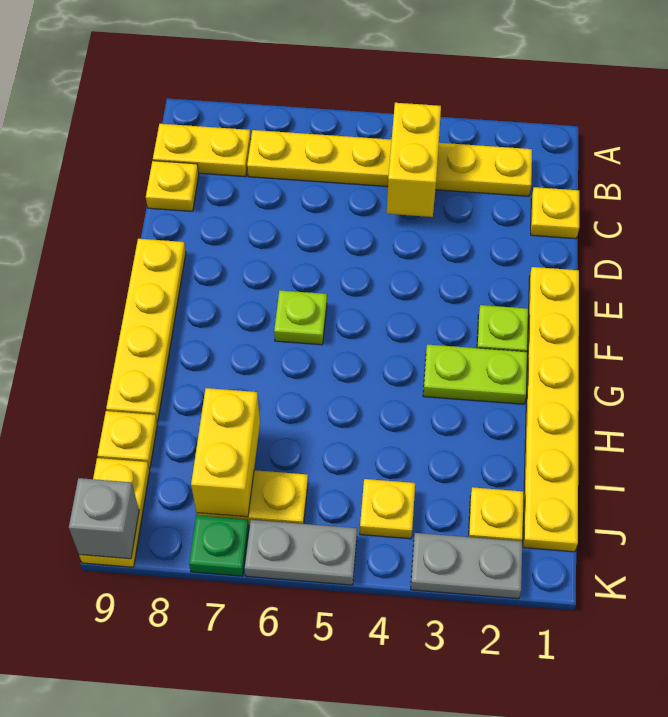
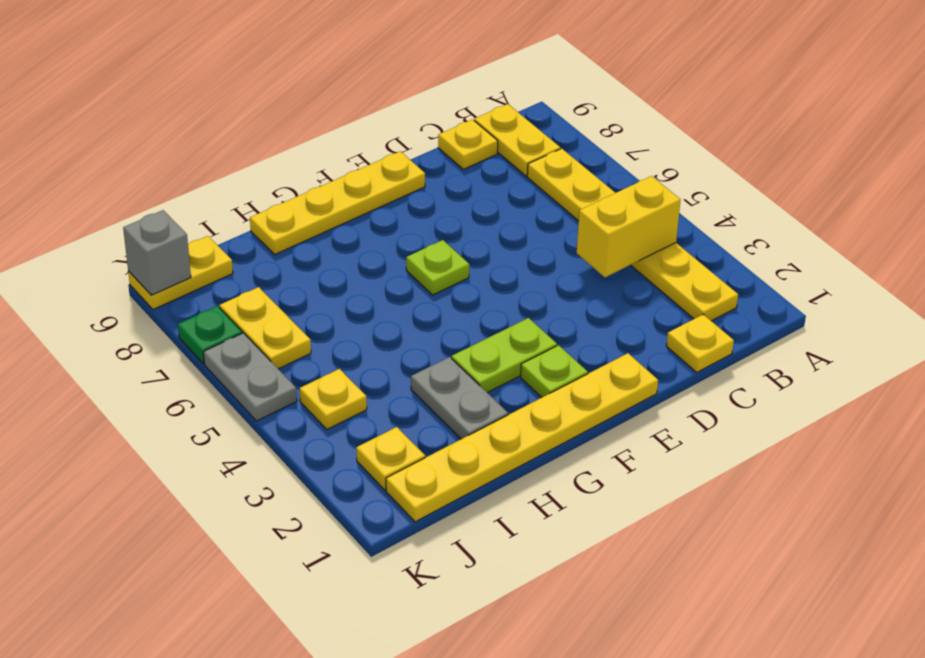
lime plate G2:G3 level 1 -> lime plate F3:G3 level 1
yellow brick I7:J7 level 2 -> none
yellow plate I9 level 1 -> none
grey plate K2:K3 level 1 -> grey plate H2:H3 level 1

